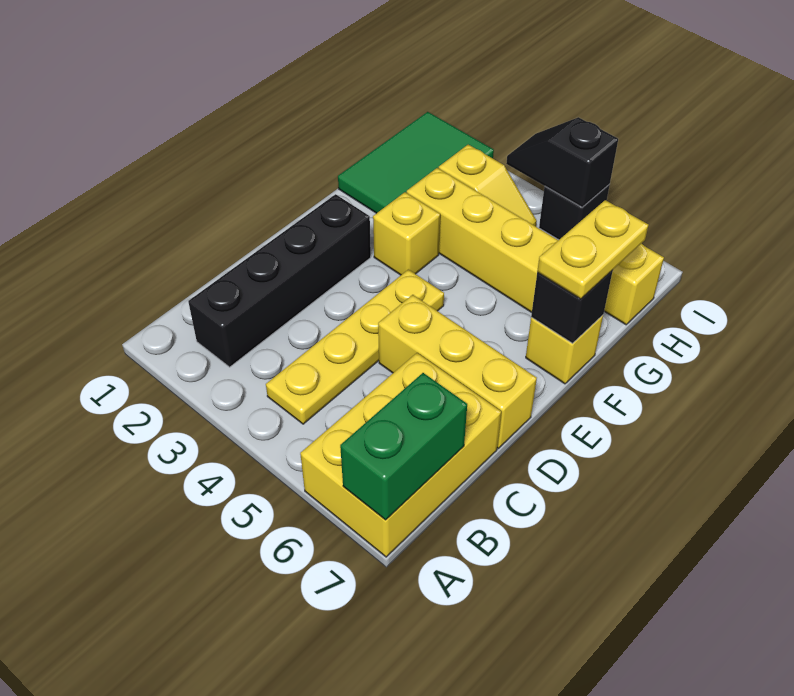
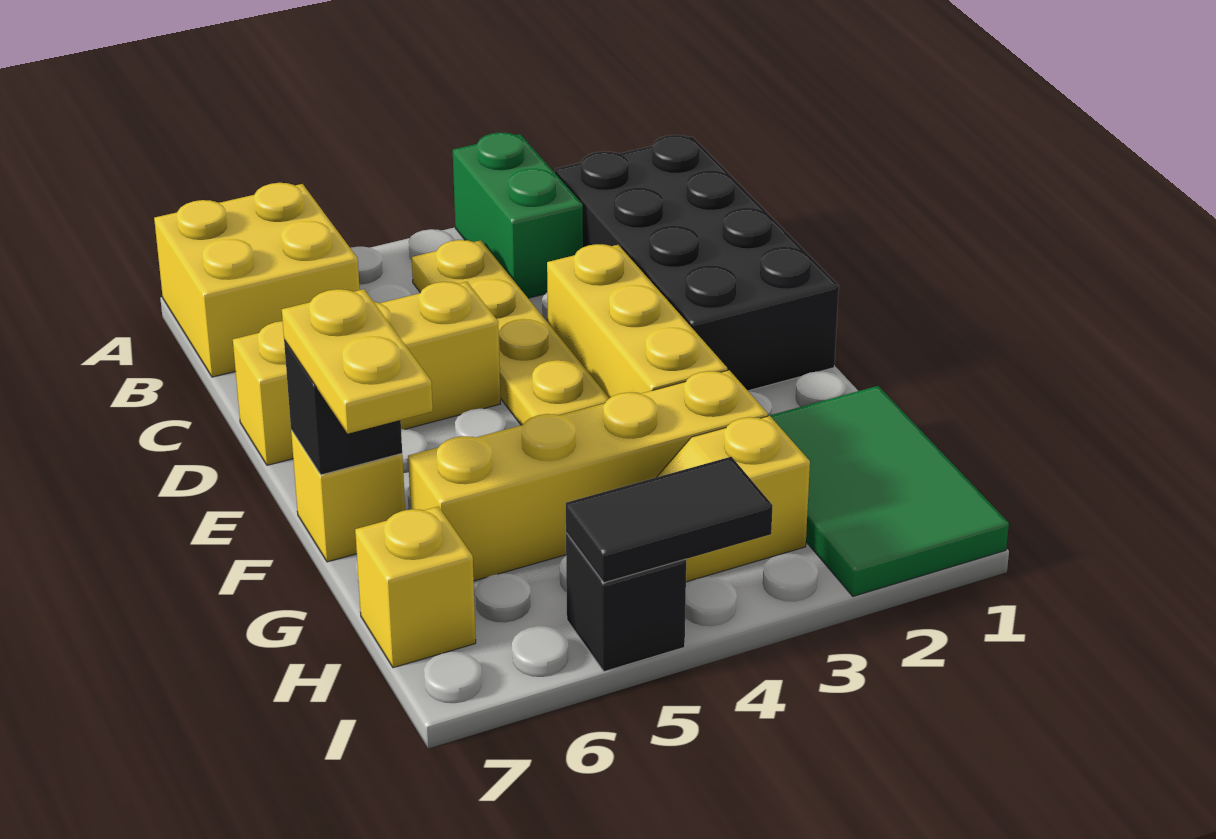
yellow brick A6:C7 level 1 -> yellow brick A6:B7 level 1
green brick A7:B7 level 2 -> green brick A3:B3 level 1
black brick B2:E2 level 1 -> black brick B1:E2 level 1
yellow brick F3 level 1 -> yellow brick D3:F3 level 1
black slope I4:I5 level 2 top 5 -> black tile I4:I5 level 2

